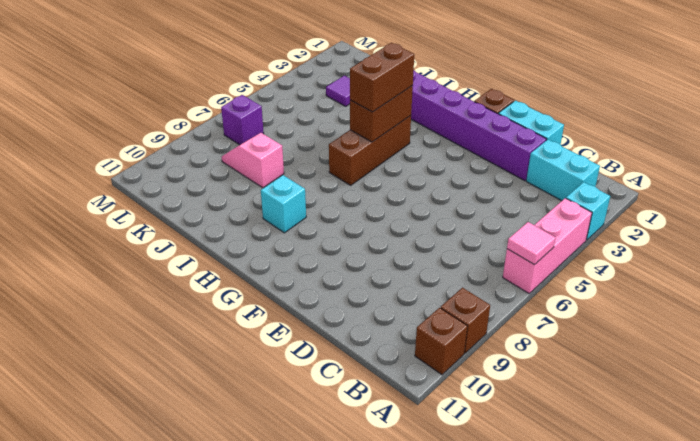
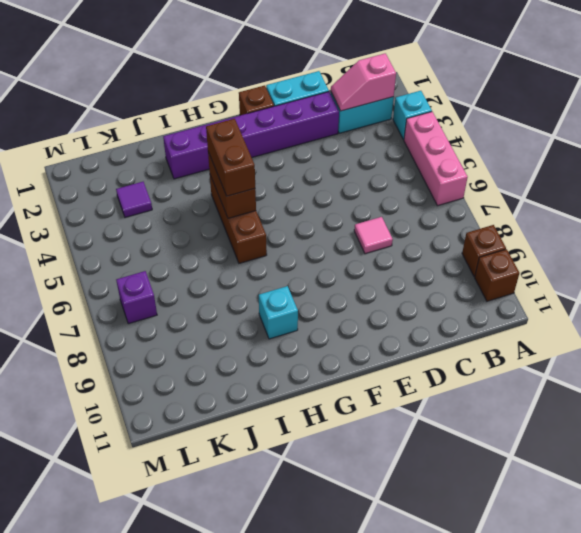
pink tile A6 level 2 -> pink tile D7 level 1
pink slope J8:K8 level 1 top J -> pink slope B2:C2 level 2 top B

